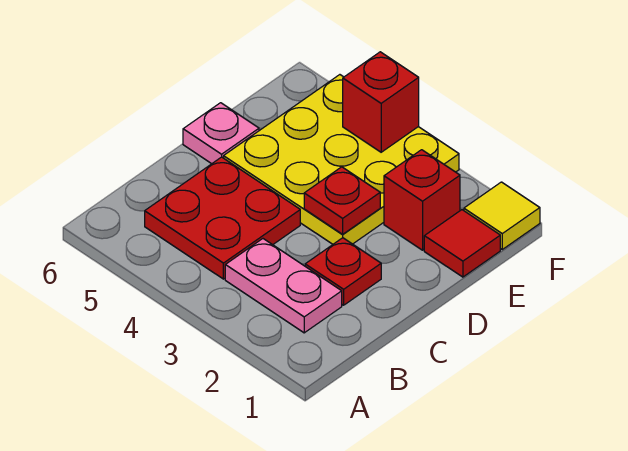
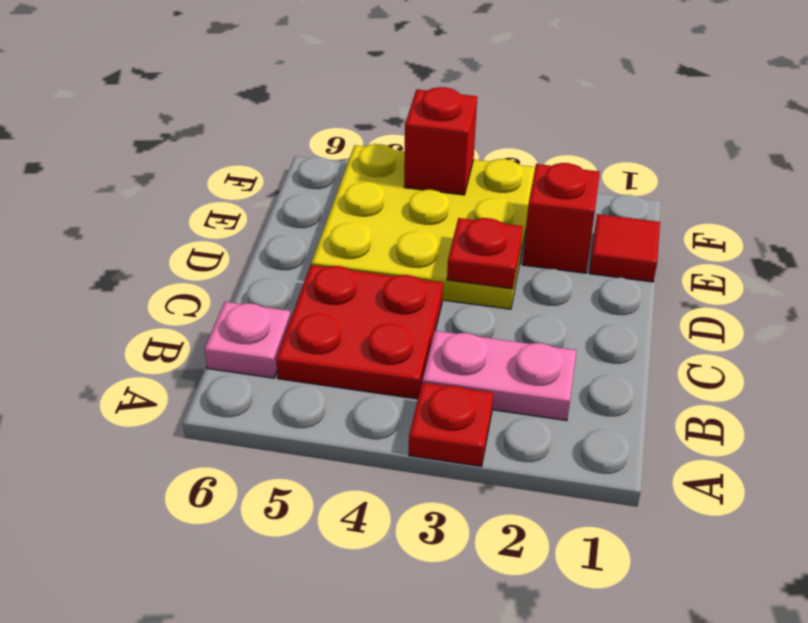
red plate C2 level 1 -> red plate A3 level 1
pink plate D6 level 1 -> pink plate B6 level 1
yellow tile F1 level 1 -> none

